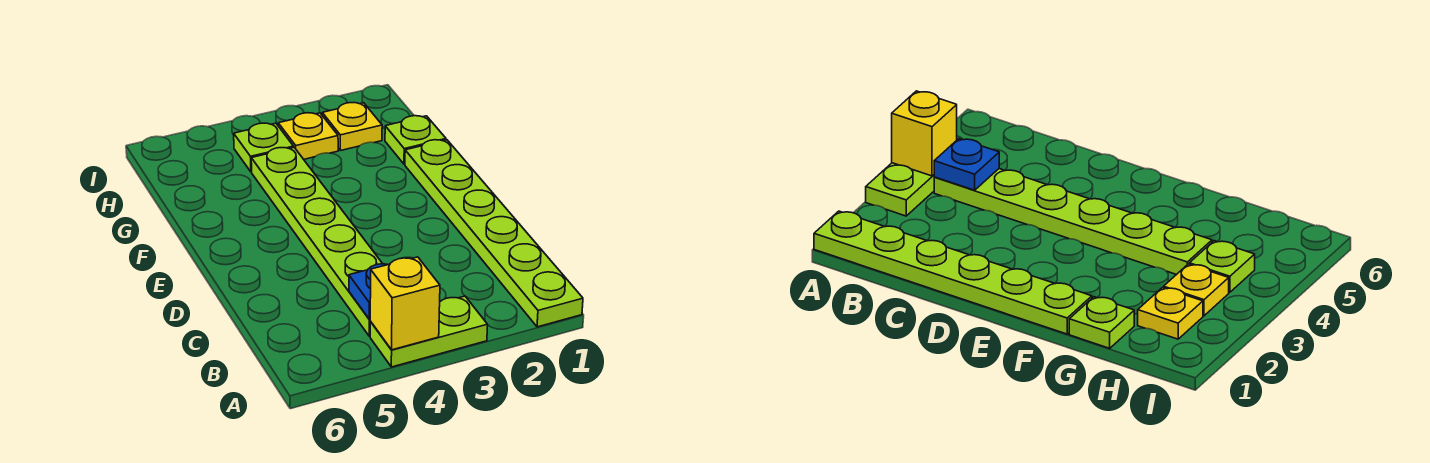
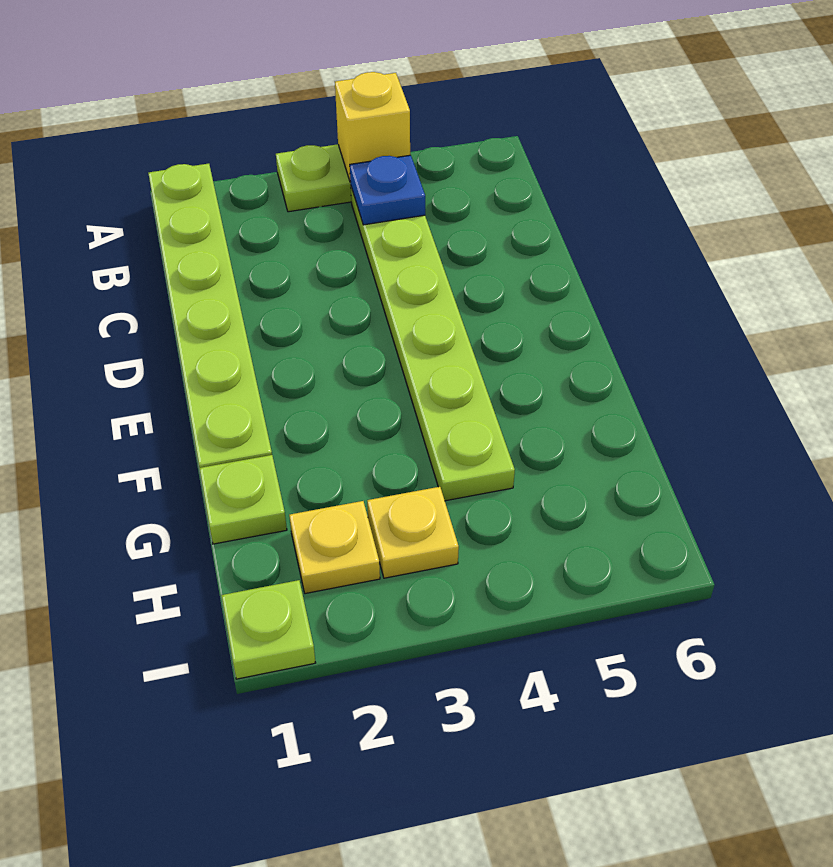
lime plate H4 level 1 -> lime plate I1 level 1

